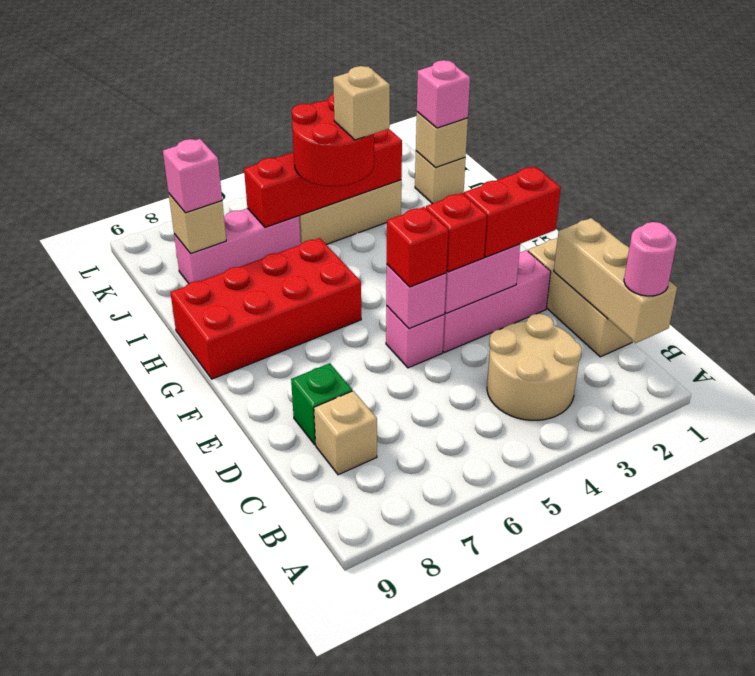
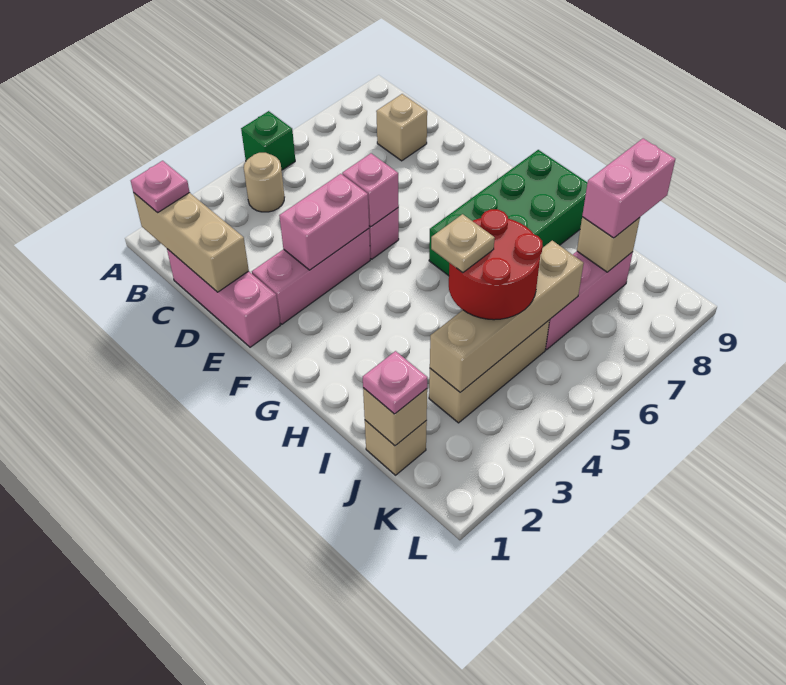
pink round brick B1 level 3 -> pink plate B1 level 3
tan round brick B3:C4 level 1 -> tan round brick B4 level 1
tan brick C1:E1 level 1 -> pink brick C1:E1 level 1
green brick D8 level 1 -> green brick A5 level 1
red brick E2:E3 level 3 -> none
red brick E4 level 3 -> none
red brick E5 level 3 -> none
red brick G6:H9 level 1 -> green brick G6:H9 level 1
tan brick I4 level 4 -> tan plate I4 level 4
pink brick J1 level 3 -> pink plate J1 level 3
red brick J3:J6 level 2 -> tan brick J3:J6 level 2
pink brick J8 level 3 -> pink brick J8:J9 level 3

